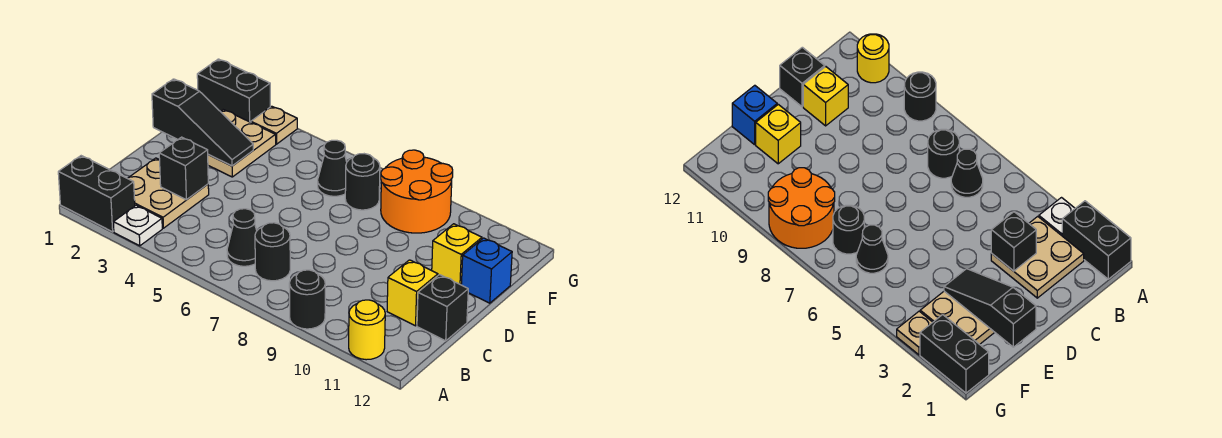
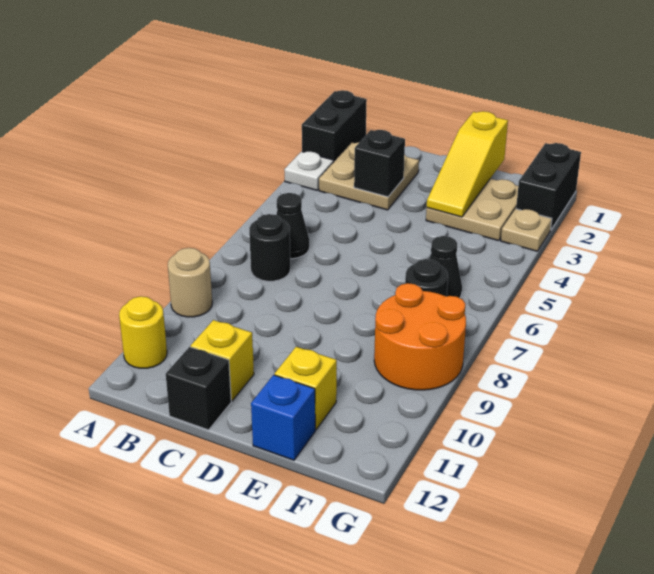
black round brick A9 level 1 -> tan round brick A9 level 1
black slope E1:E3 level 2 top 1 -> yellow slope E1:E3 level 2 top 1

